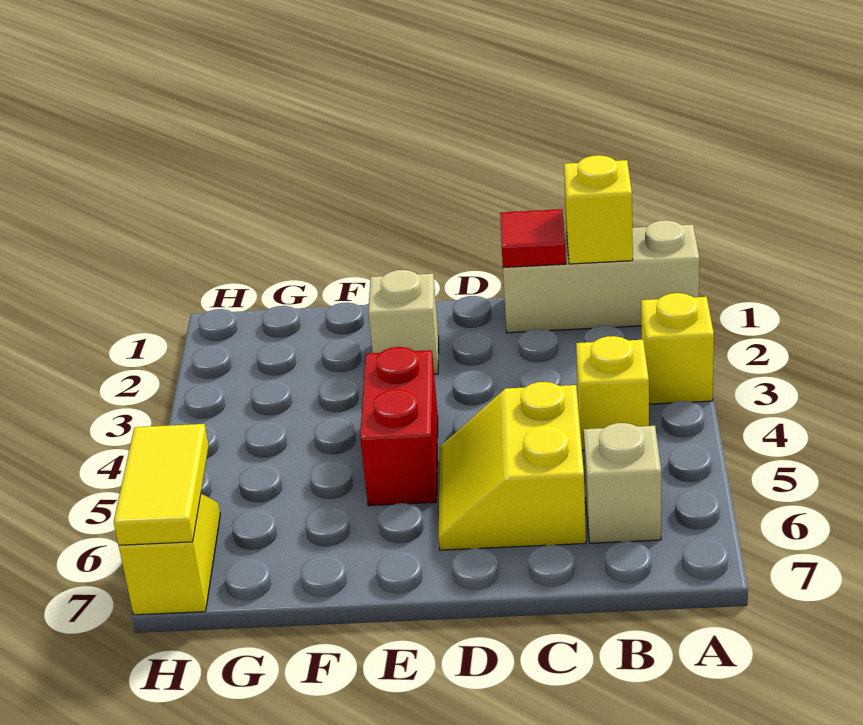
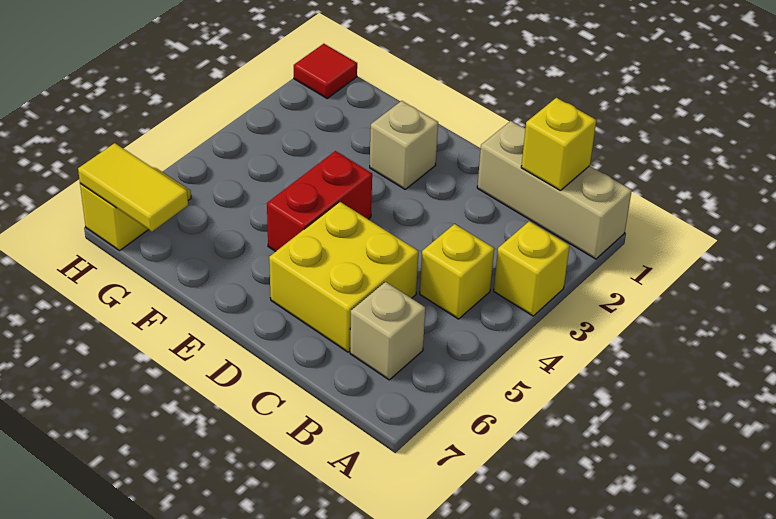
red tile C1 level 2 -> red tile H1 level 1
yellow slope C5:D6 level 1 top C -> yellow brick C5:D6 level 1
yellow tile H6:H7 level 2 -> yellow tile G7:H7 level 2

